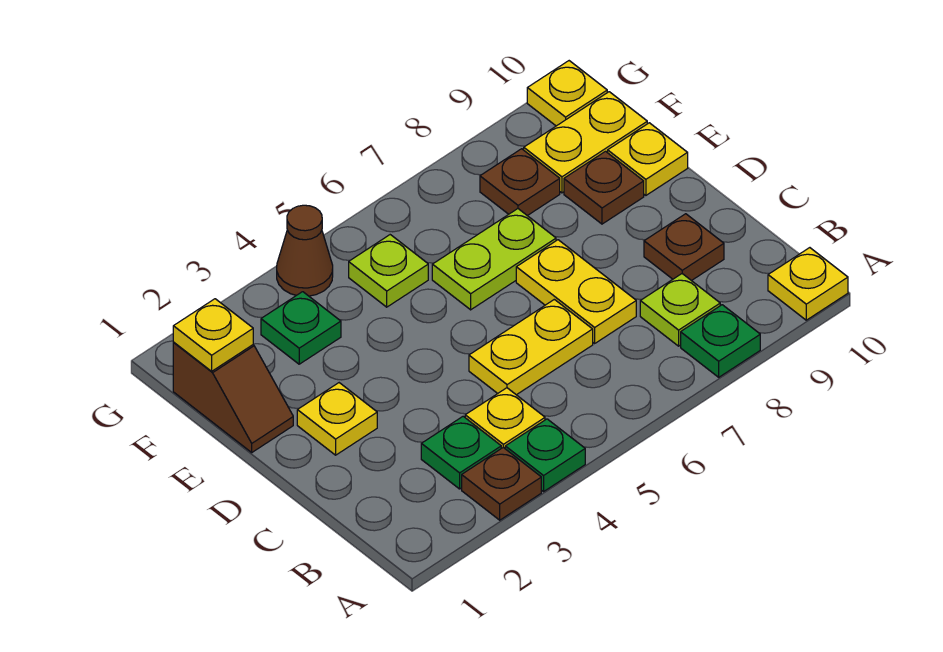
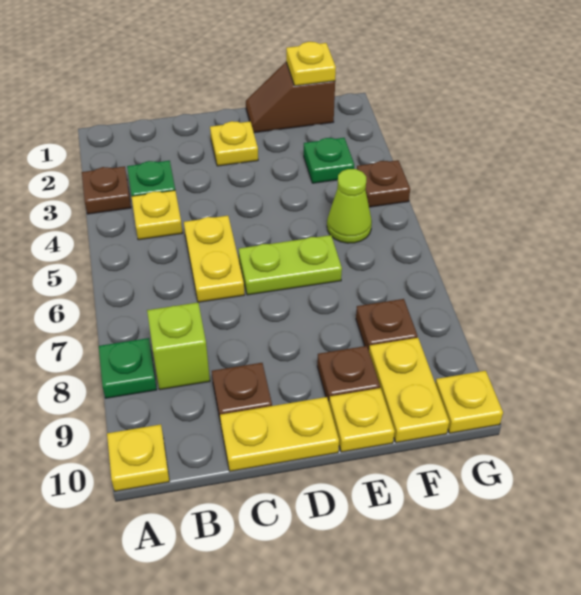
green plate A4 level 1 -> none
lime plate B8 level 1 -> lime brick B8 level 1
yellow plate C7:D7 level 1 -> yellow plate C10:D10 level 1
lime plate E6:E7 level 1 -> lime plate D6:E6 level 1
lime plate F5 level 1 -> lime cone F5 level 1
brown cone G4 level 1 -> brown plate G4 level 1

